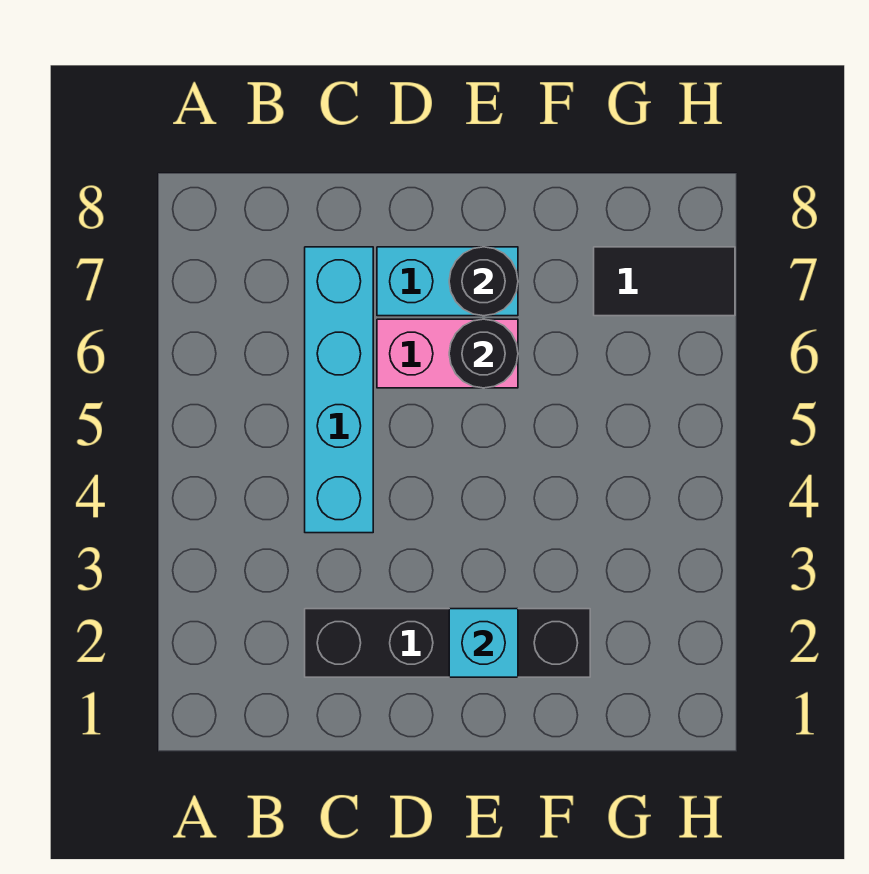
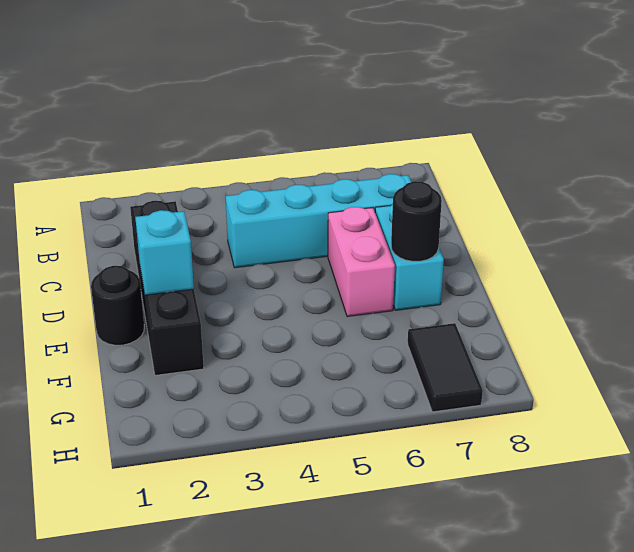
black round brick E6 level 2 -> black round brick E1 level 1

